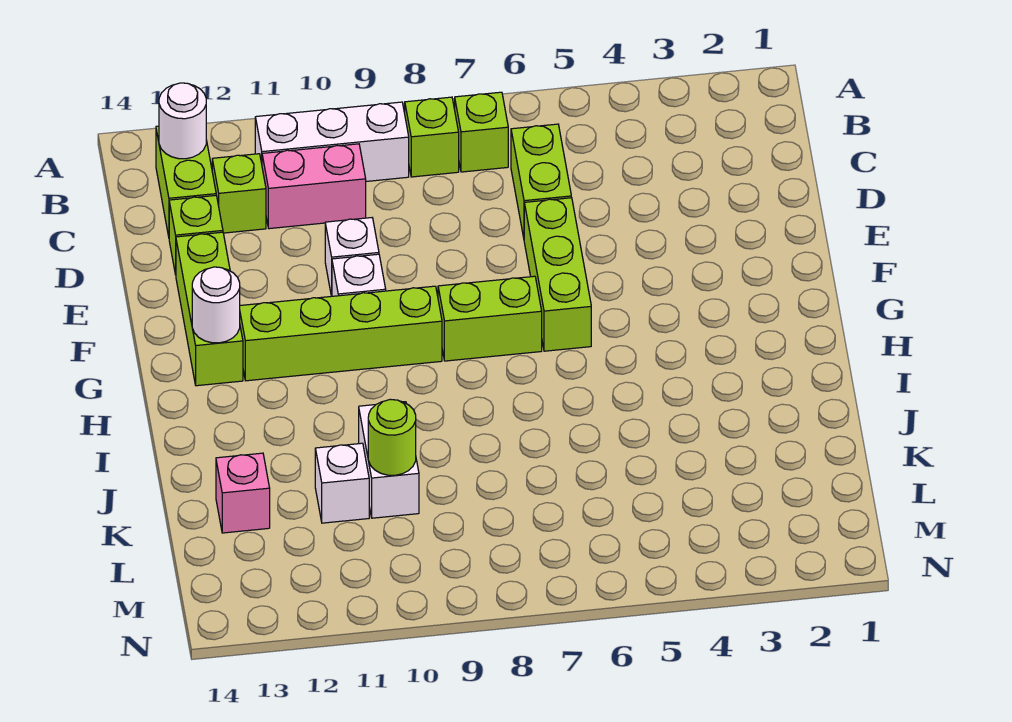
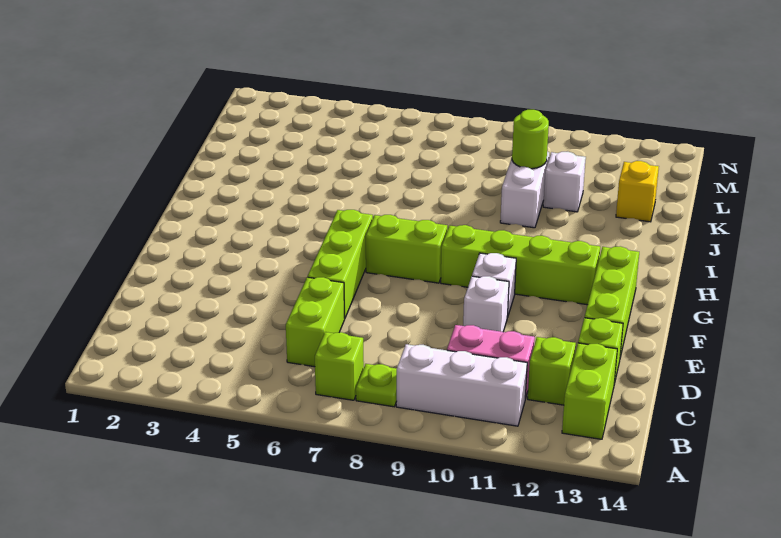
lime brick B8 level 1 -> lime plate B8 level 1
white round brick B13 level 2 -> none
white round brick G13 level 2 -> none
pink brick K13 level 1 -> yellow brick K13 level 1

